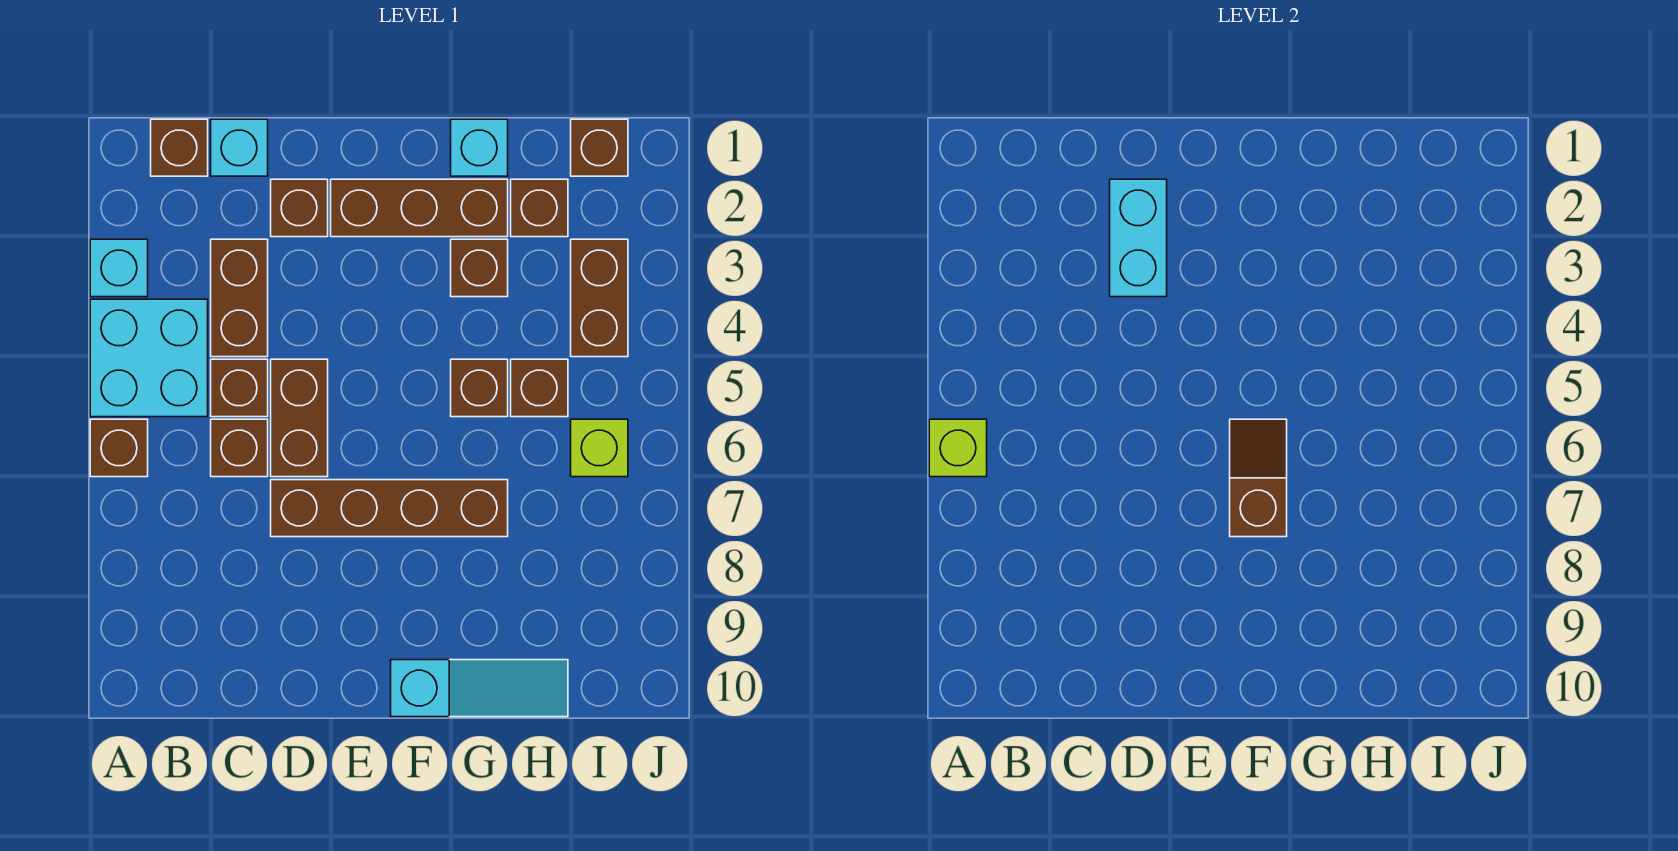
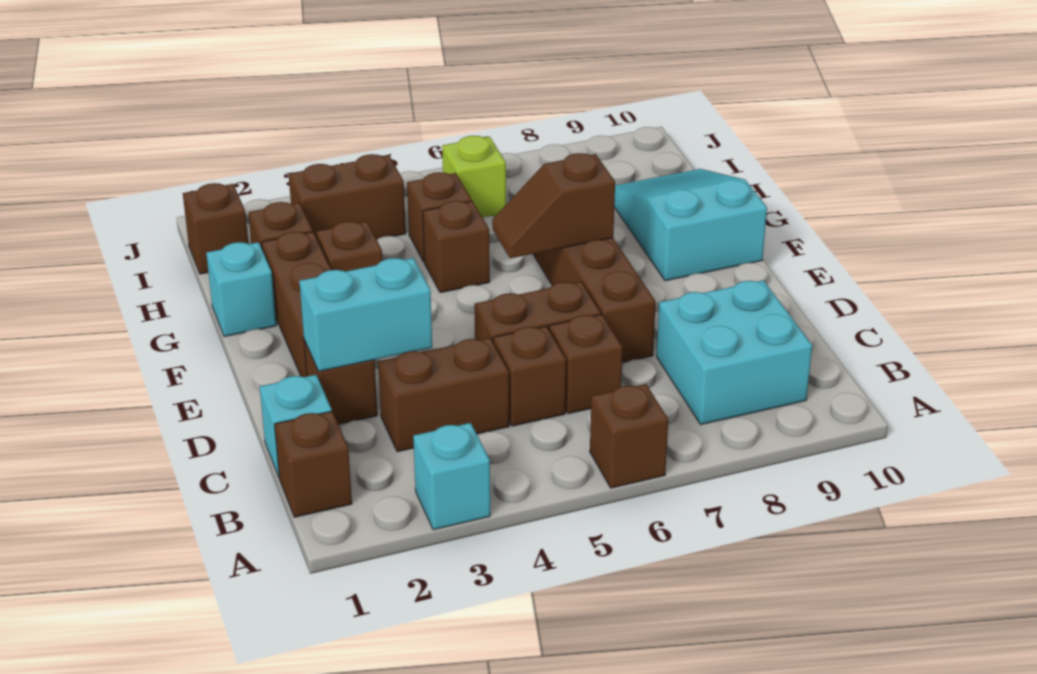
cyan brick A4:B5 level 1 -> cyan brick B8:C9 level 1
lime brick A6 level 2 -> none
cyan slope F10:H10 level 1 top F -> cyan slope F9:H10 level 1 top F

